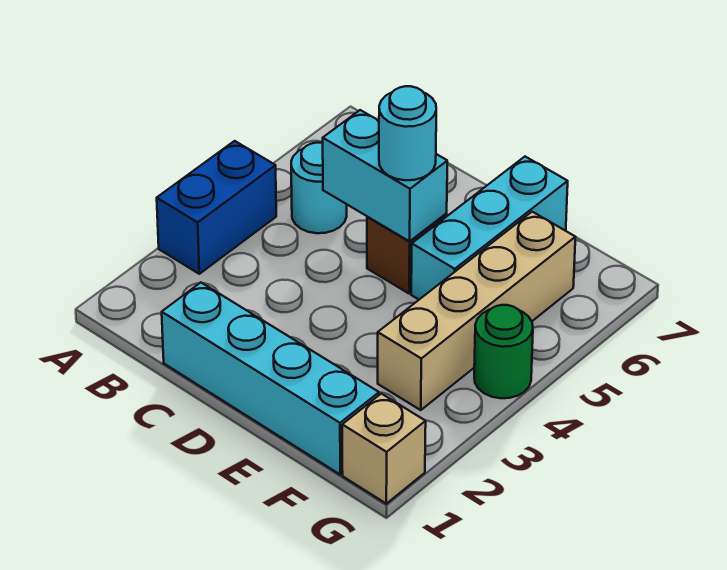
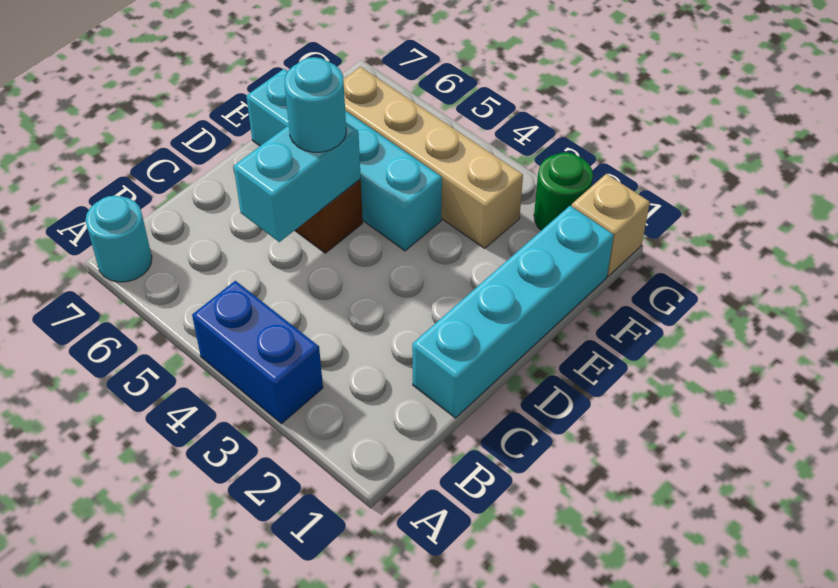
cyan round brick B5 level 1 -> cyan round brick A7 level 1
cyan brick E5:E7 level 1 -> cyan brick E4:E7 level 1
green round brick G4 level 1 -> green round brick G2 level 1

